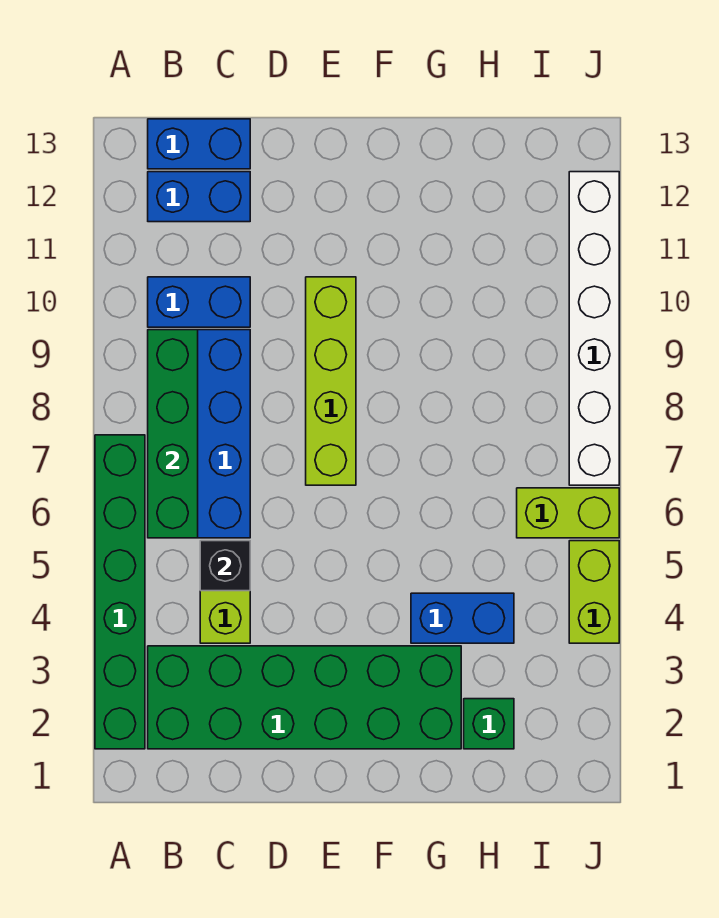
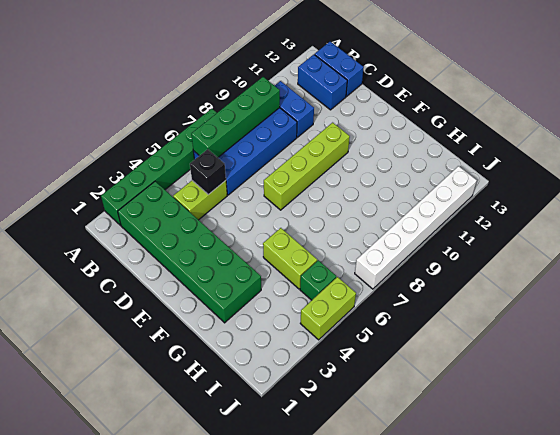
blue brick G4:H4 level 1 -> none
green brick H2 level 1 -> green brick I5 level 1
lime brick I6:J6 level 1 -> lime brick G5:H5 level 1

